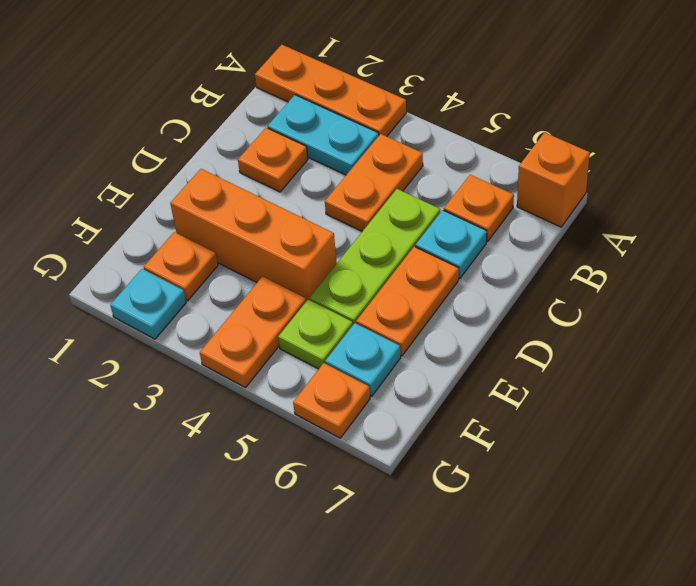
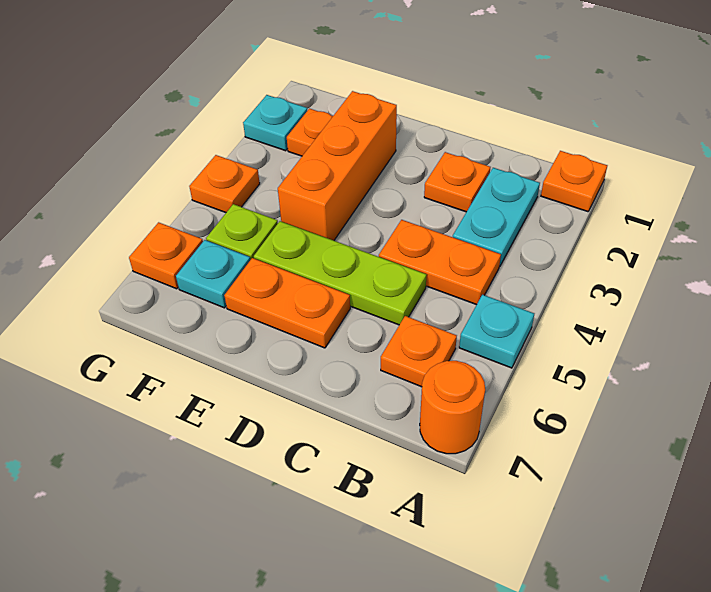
orange plate A1:A3 level 1 -> orange plate A1 level 1
orange brick A7 level 1 -> orange round brick A7 level 1
cyan plate C6 level 1 -> cyan plate A5 level 1
orange plate F4:G4 level 1 -> orange plate G4 level 1

